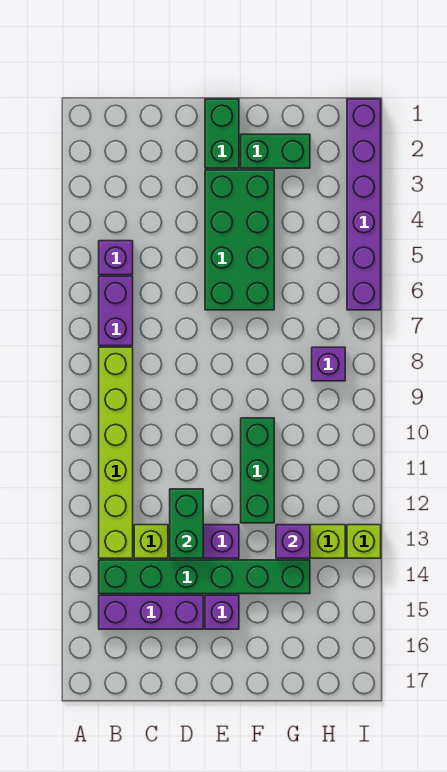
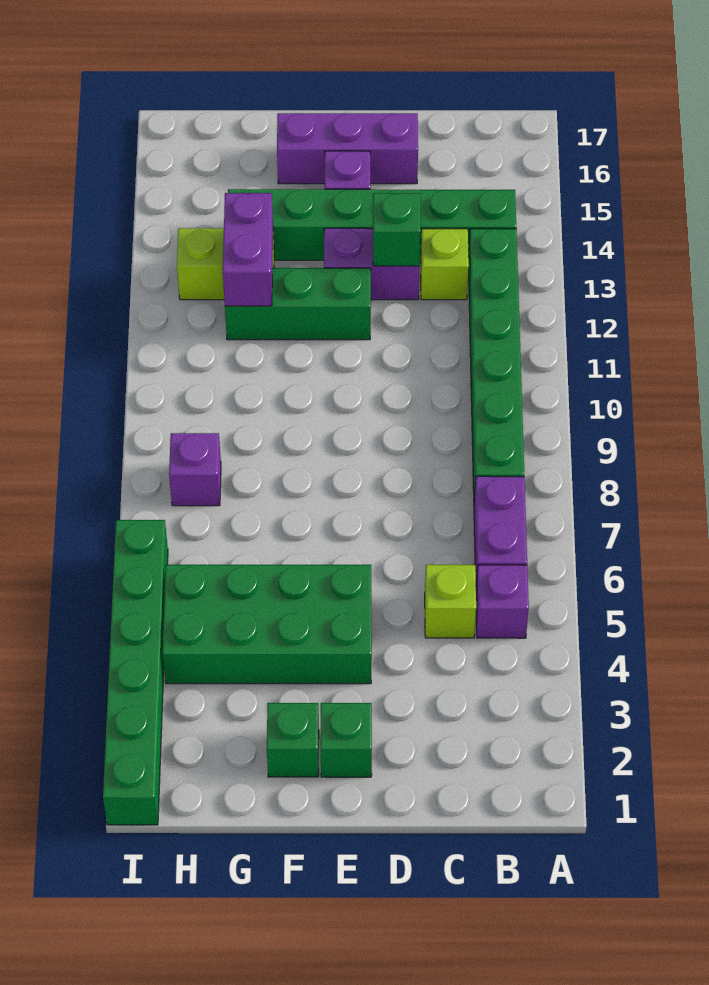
lime brick B8:B13 level 1 -> green brick B8:B13 level 1
purple brick B15:D15 level 1 -> purple brick D16:F16 level 1
green brick D12:D13 level 2 -> green brick D13 level 2
green brick E1:E2 level 1 -> green brick E2 level 1
green brick E3:F6 level 1 -> green brick E4:H5 level 1
green brick F2:G2 level 1 -> green brick F2 level 1
green brick F10:F12 level 1 -> green brick E12:G12 level 1
purple brick G13 level 2 -> purple brick G12:G13 level 2
purple brick I1:I6 level 1 -> green brick I1:I6 level 1
lime brick I13 level 1 -> lime brick C5 level 1

